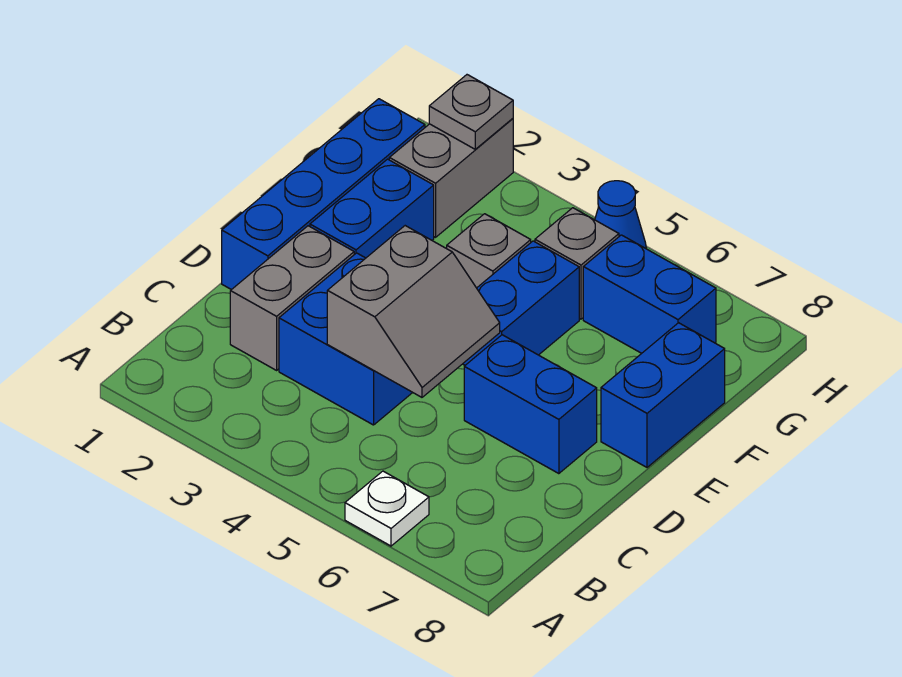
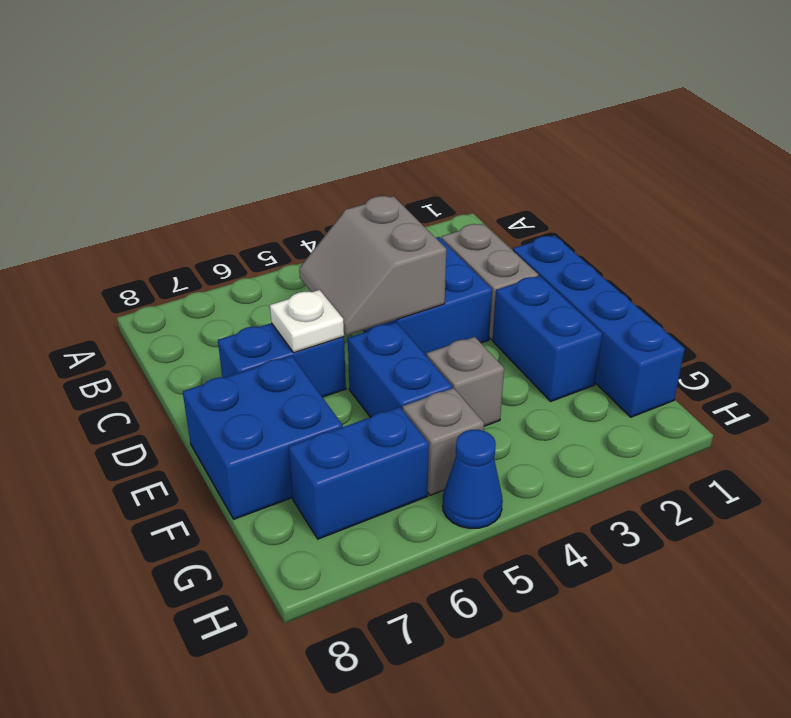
white plate A6 level 1 -> white plate D6 level 2
blue brick E8:F8 level 1 -> blue brick E7:F8 level 1
grey brick G2:H2 level 1 -> none
grey plate H2 level 2 -> none

